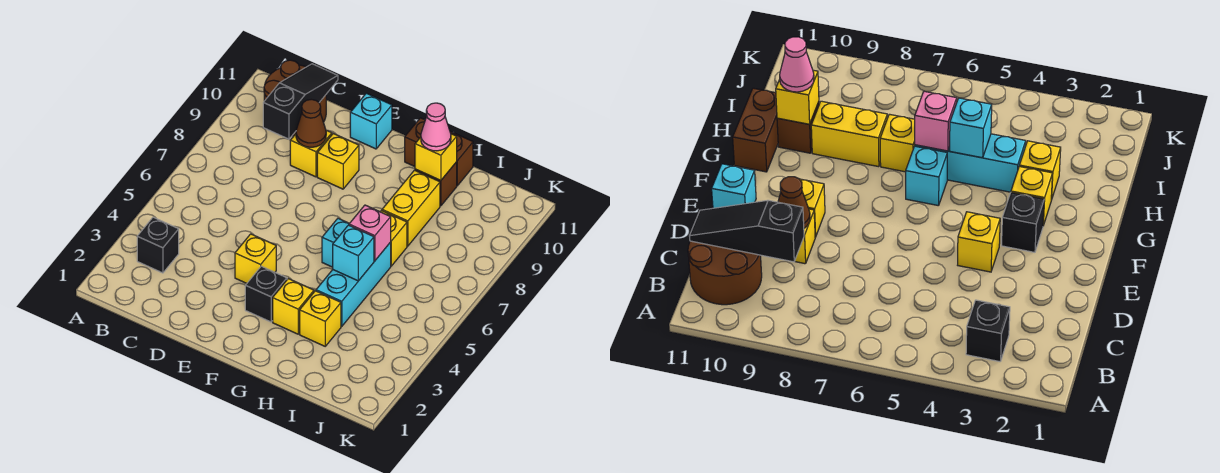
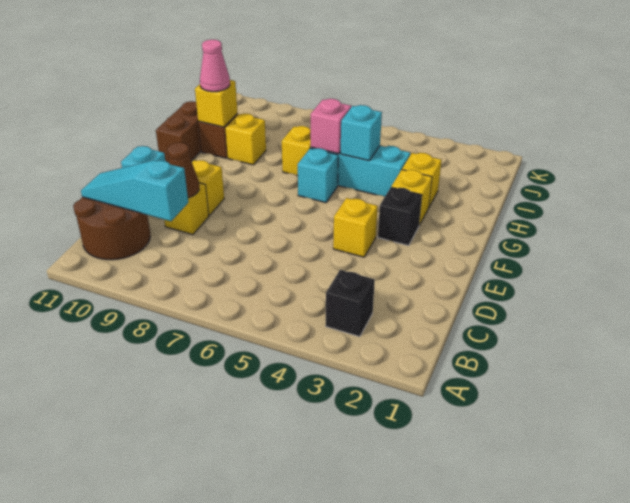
black slope C9:C11 level 2 top 9 -> cyan slope C9:C11 level 2 top 9
yellow brick H8:H9 level 1 -> yellow brick H9 level 1

